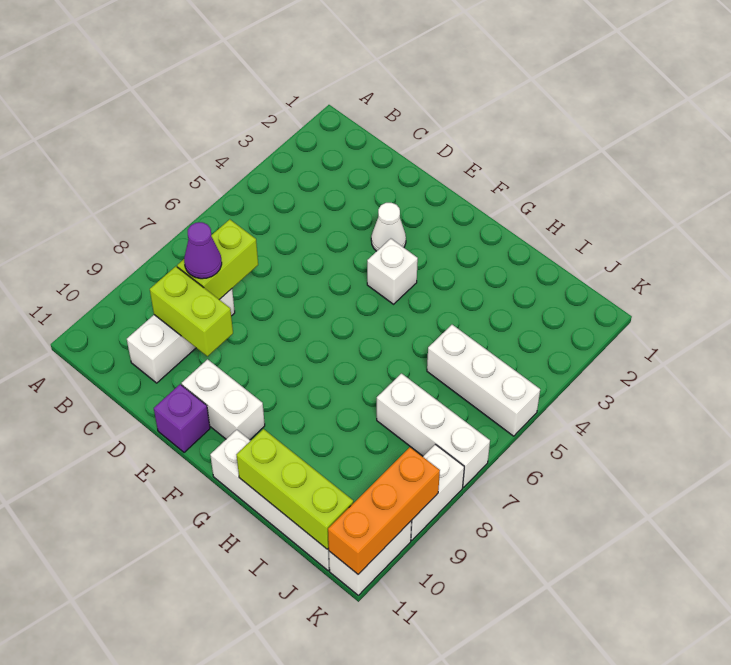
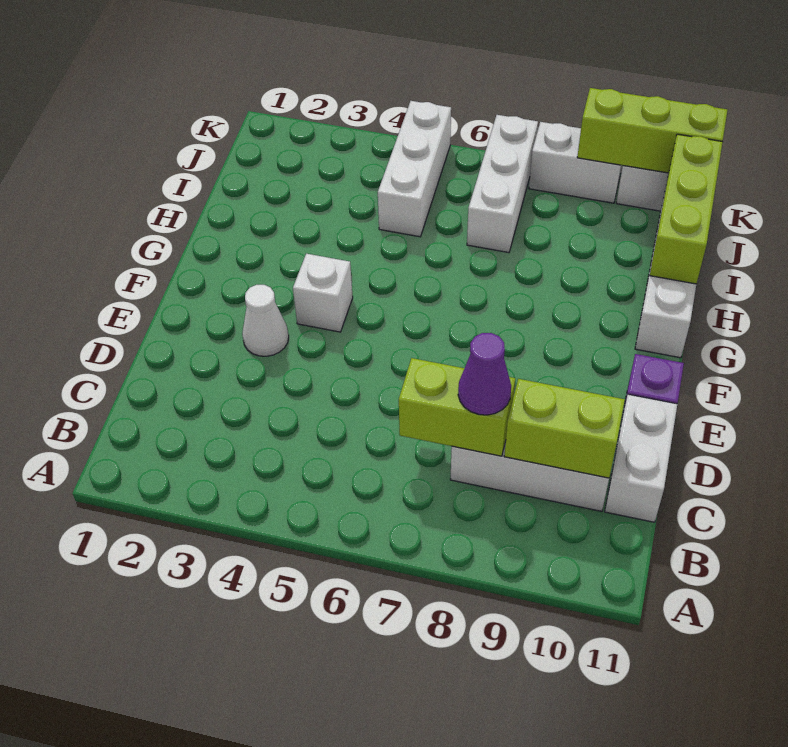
lime brick C9:D9 level 2 -> lime brick C9:C10 level 2
white brick E10:F10 level 1 -> white brick C11:D11 level 1
orange brick K9:K11 level 2 -> lime brick K9:K11 level 2

